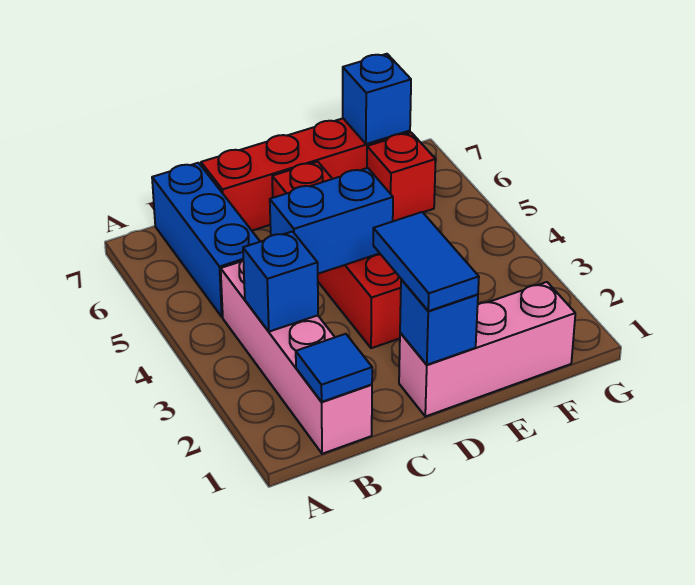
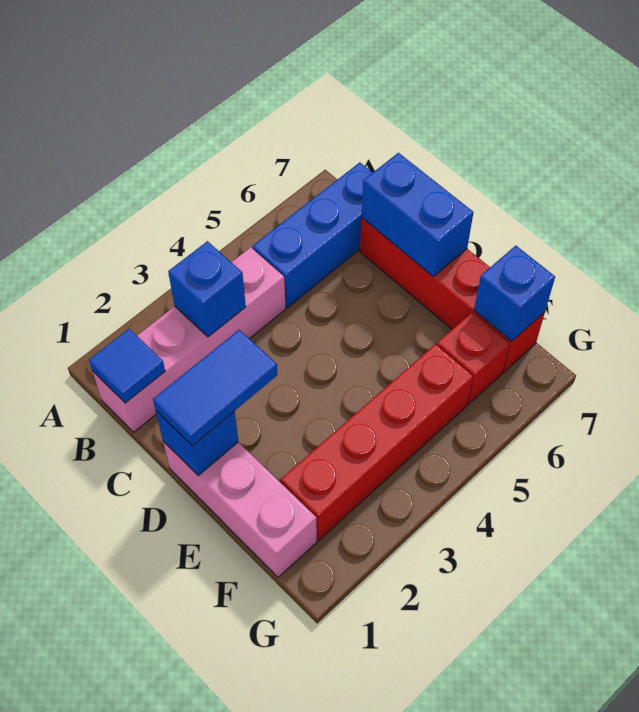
blue brick C4:D4 level 2 -> blue brick C7:D7 level 2
red brick D3:D6 level 1 -> red brick F2:F5 level 1

